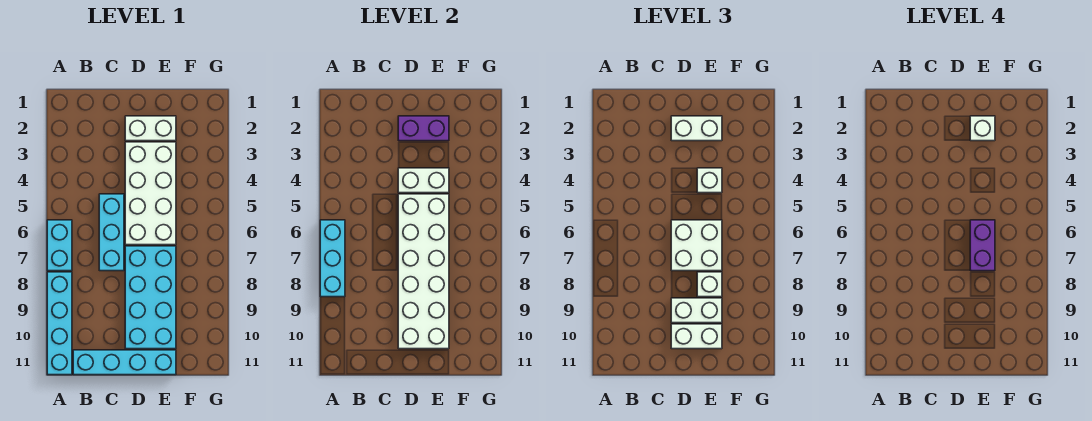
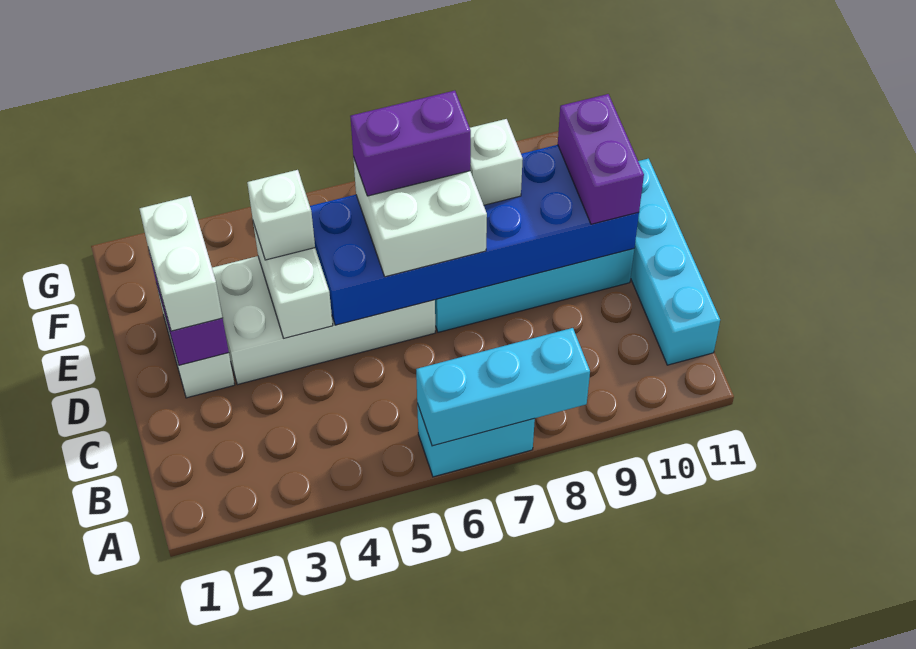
cyan brick A8:A11 level 1 -> none
cyan brick C5:C7 level 1 -> none
white brick D5:E10 level 2 -> blue brick D5:E10 level 2
white brick D9:E9 level 3 -> none
white brick D10:E10 level 3 -> purple brick D10:E10 level 3
white brick E2 level 4 -> none

